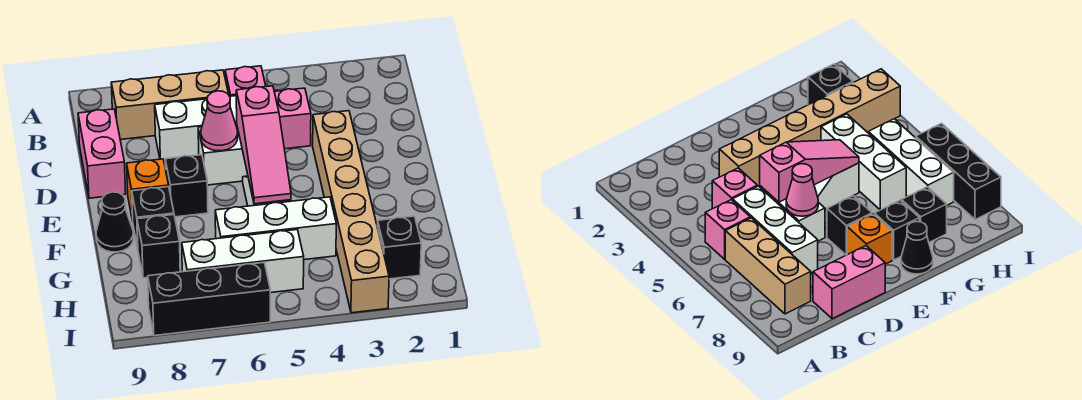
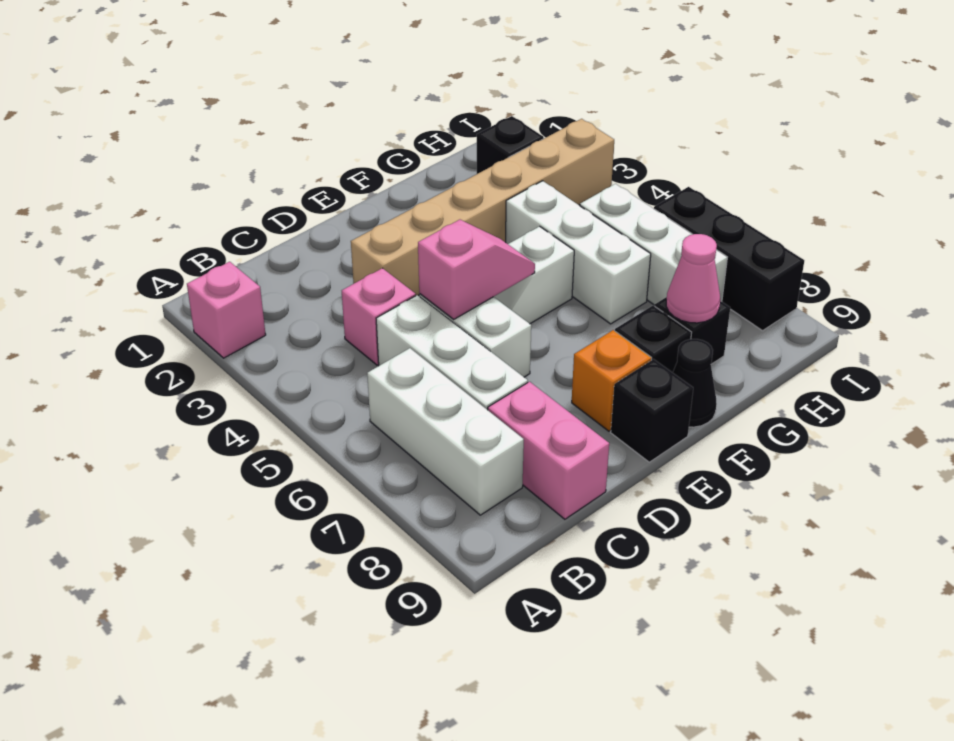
pink brick B5 level 1 -> pink brick A2 level 1
tan brick B6:B8 level 1 -> white brick B6:B8 level 1
pink brick C9:D9 level 1 -> pink brick C8:C9 level 1
pink slope D5:F5 level 2 top D -> pink slope D5:E5 level 2 top D
pink cone D6 level 2 -> pink cone G8 level 2
black brick E7 level 1 -> black brick E9 level 1

